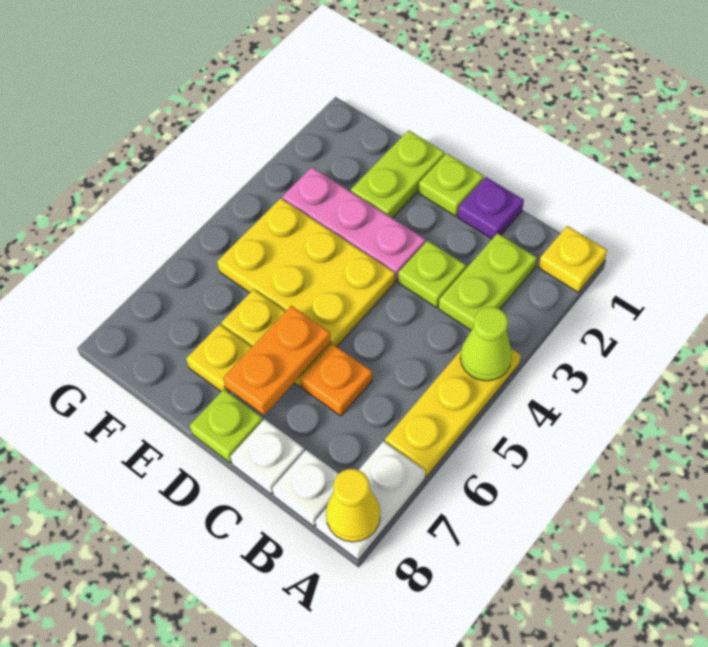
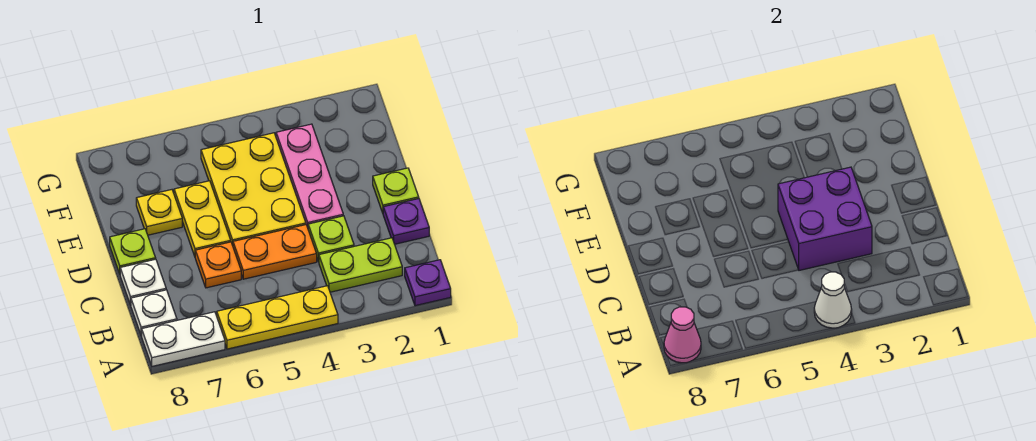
yellow plate A1 level 1 -> purple plate A1 level 1
lime cone A4 level 2 -> white cone A4 level 2
yellow cone A8 level 2 -> pink cone A8 level 2
none -> purple brick C3:D4 level 2
orange plate D6:D7 level 2 -> orange plate C4:C5 level 1
lime plate E1:E2 level 1 -> none

